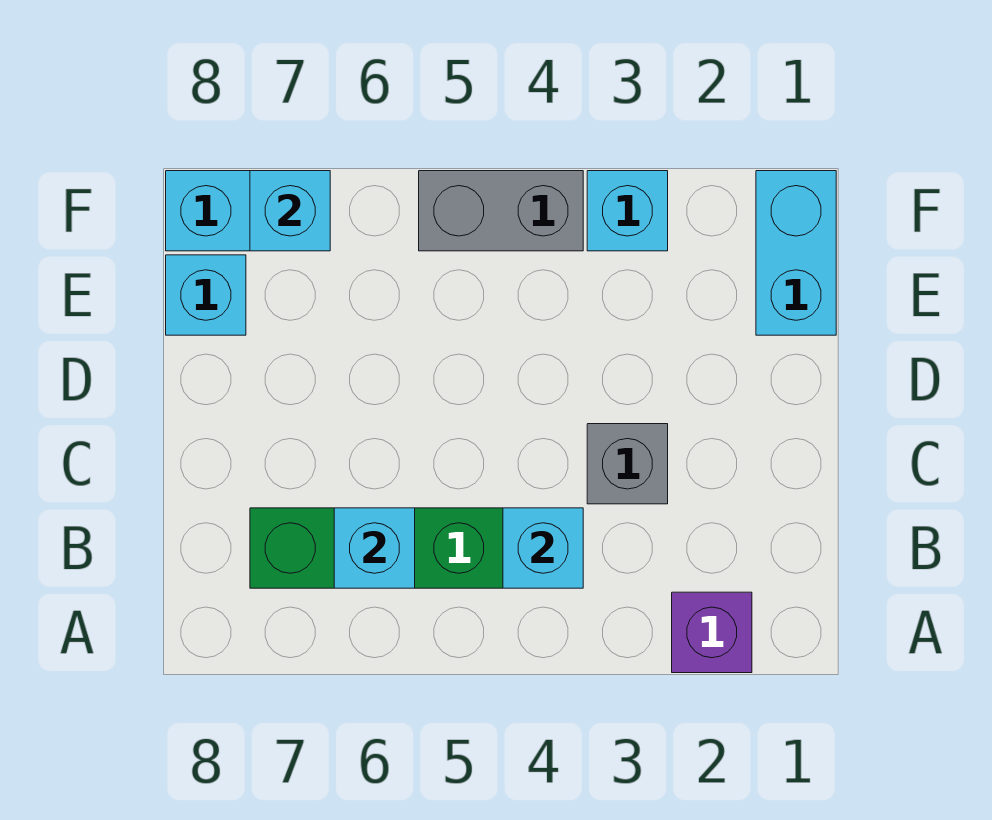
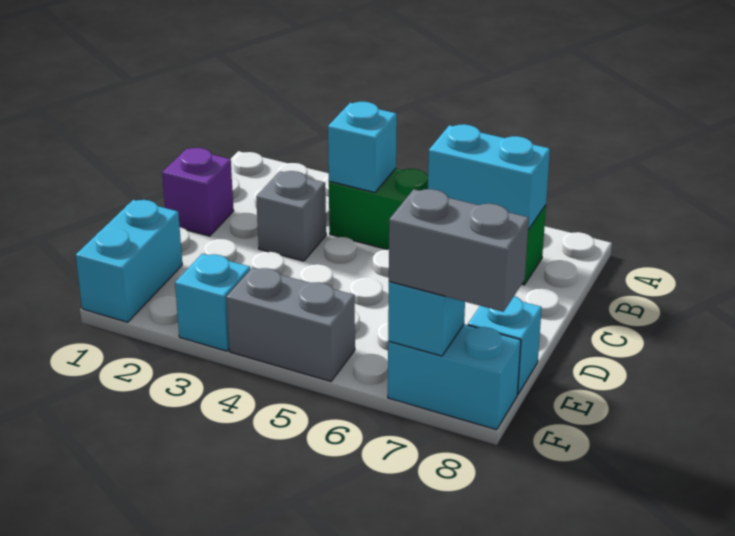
purple brick A2 level 1 -> purple brick C1 level 1
cyan brick B6 level 2 -> cyan brick B6:B7 level 2
none -> grey brick F7:F8 level 3

